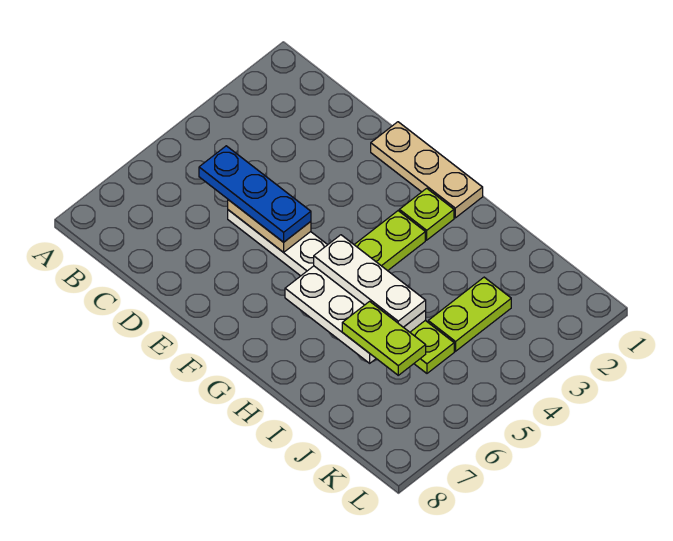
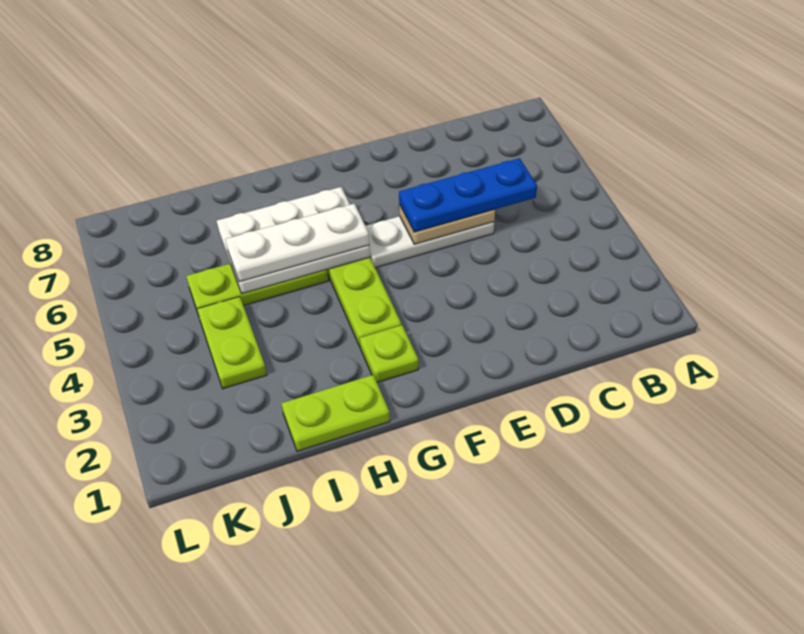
tan plate E1:G1 level 1 -> none
lime plate I6:J6 level 3 -> lime plate H1:I1 level 1

